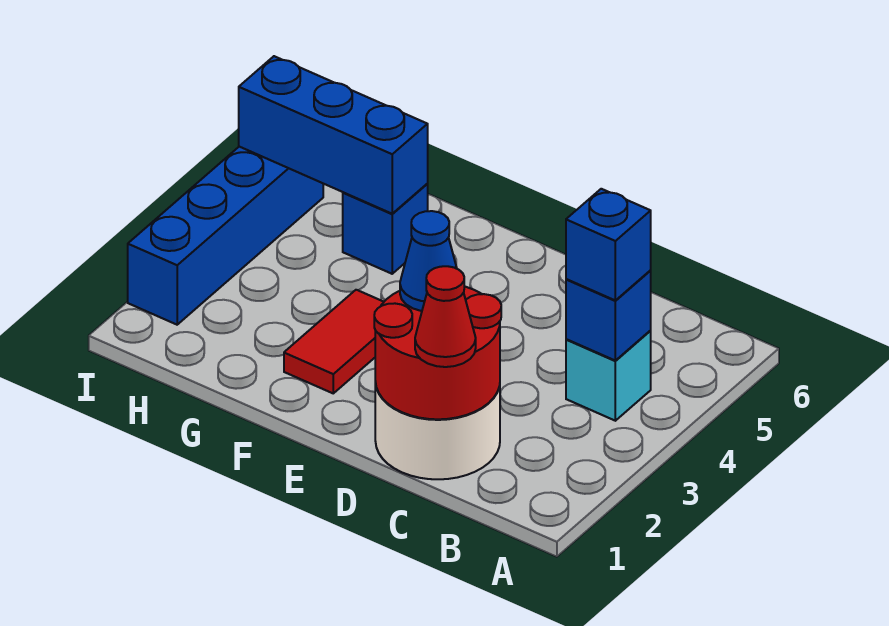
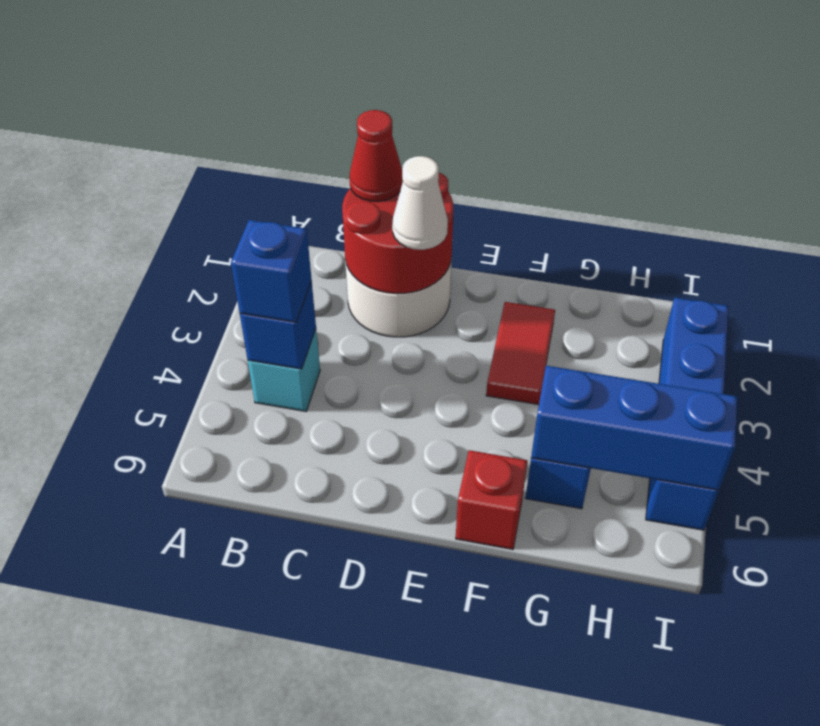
blue cone D2 level 3 -> white cone D2 level 3
none -> red brick F6 level 1

